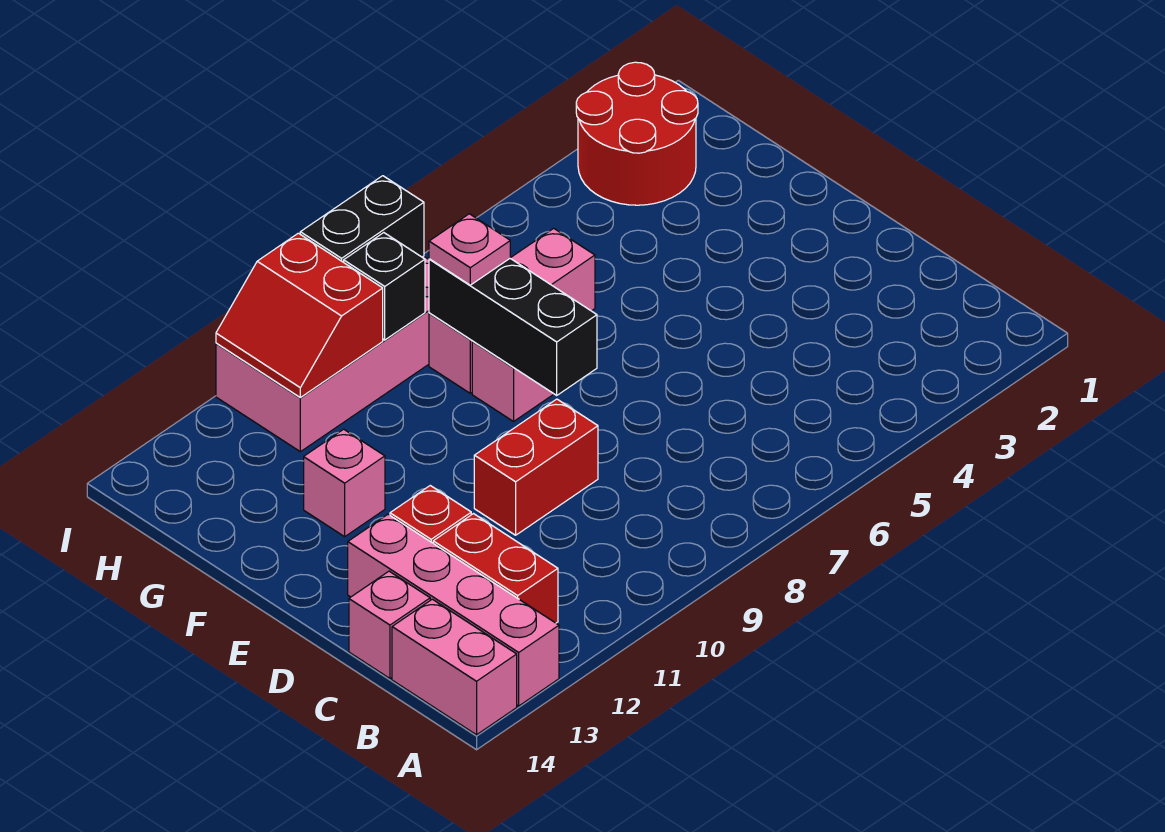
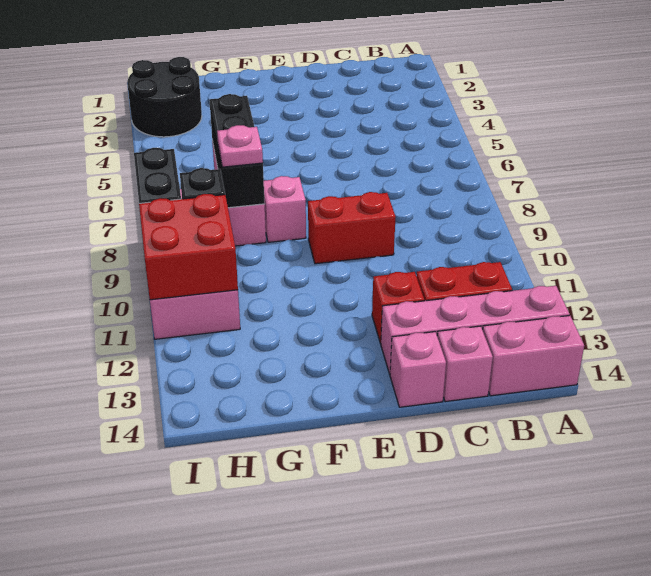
red brick D9:D10 level 1 -> red brick D9:E9 level 1
black brick E8:G8 level 2 -> black brick G6:G8 level 2
pink brick F12 level 1 -> pink brick D14 level 1
red round brick H2:I3 level 1 -> black round brick H2:I3 level 1
red slope H10:I11 level 2 top 10 -> red brick H10:I11 level 2

